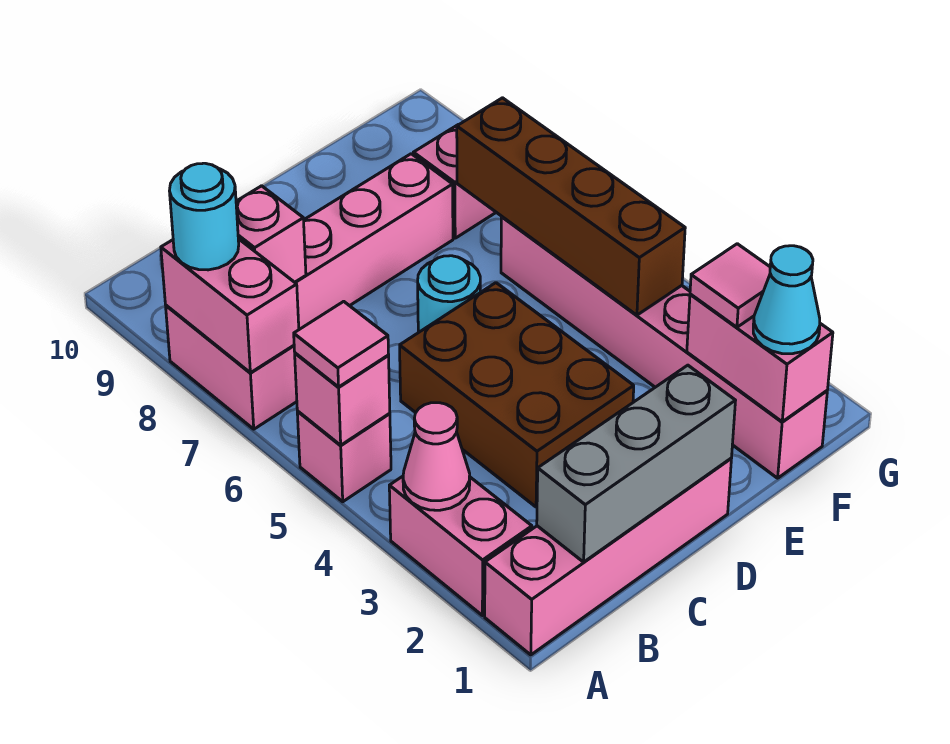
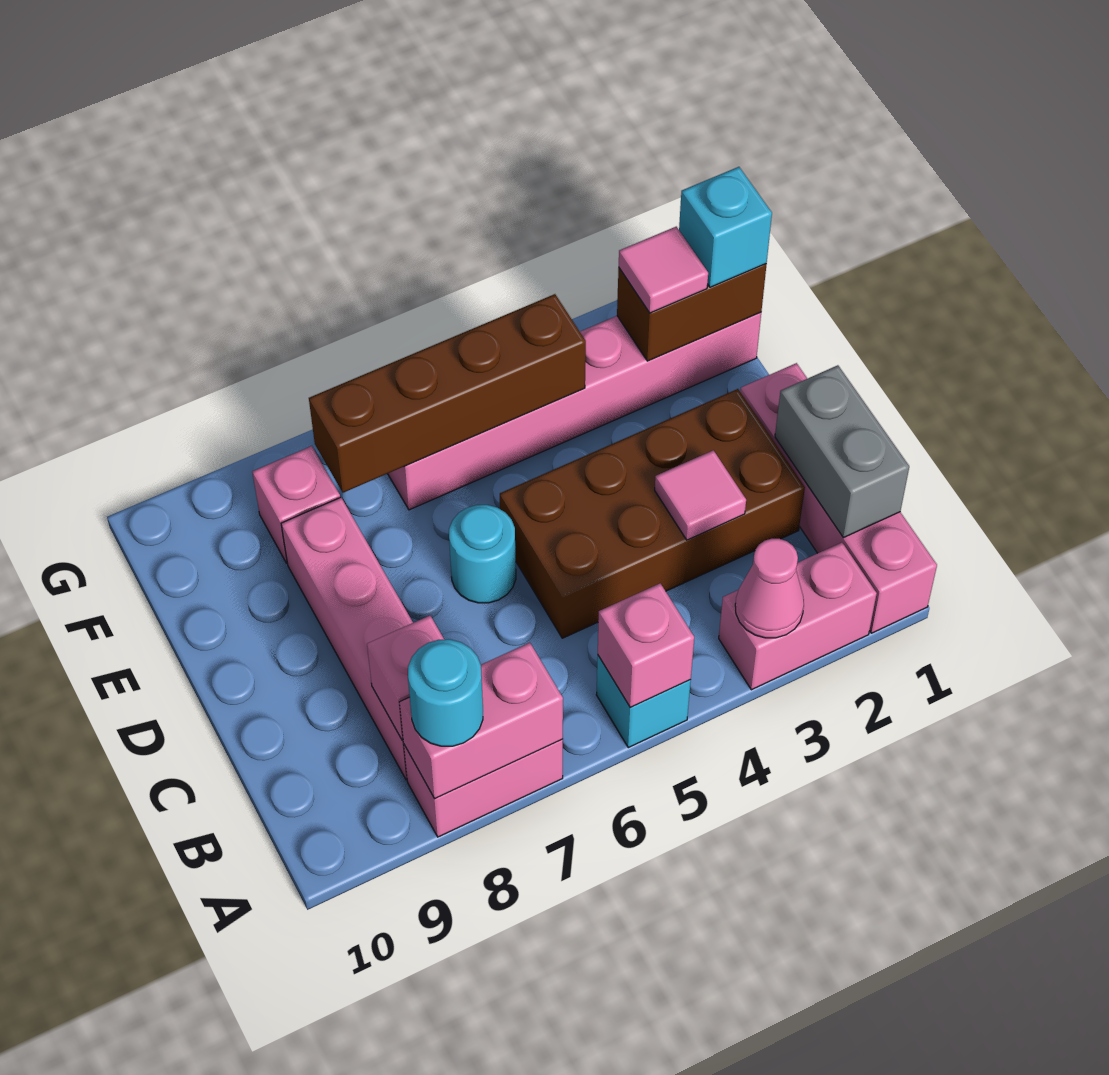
pink brick A5 level 1 -> cyan brick A5 level 1
pink tile A5 level 3 -> pink tile C3 level 2
grey brick B1:D1 level 2 -> grey brick B1:C1 level 2
brown brick C3:D5 level 1 -> brown brick C2:D5 level 1
pink brick F1:F2 level 2 -> brown brick F1:F2 level 2
cyan cone F1 level 3 -> cyan brick F1 level 3

